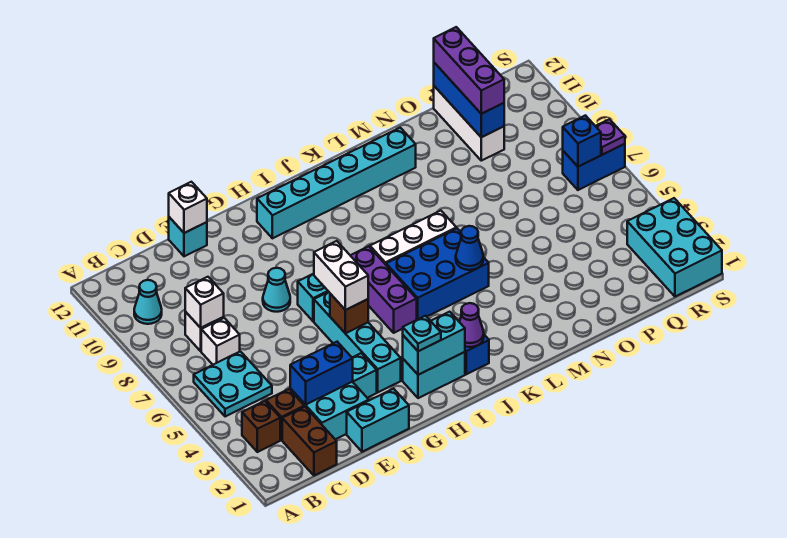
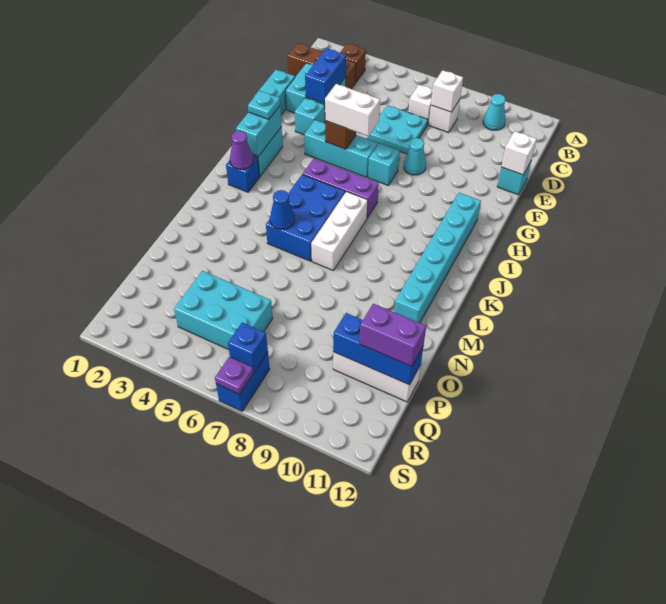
cyan plate B5:C6 level 1 -> cyan plate D6:E7 level 1
cyan brick G3:G6 level 1 -> cyan brick G4:G6 level 1
purple brick P10:P12 level 3 -> purple brick P11:P12 level 3
cyan brick R1:S3 level 1 -> cyan brick P4:Q6 level 1

